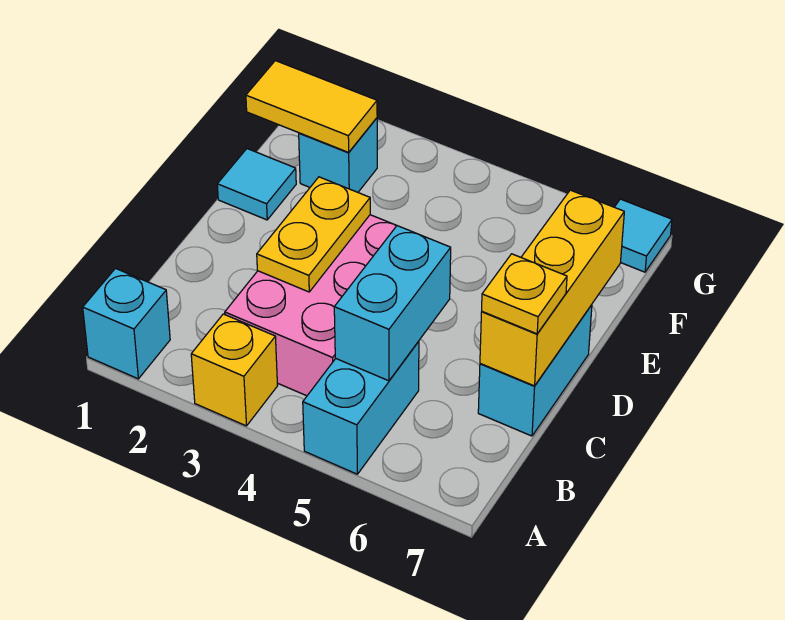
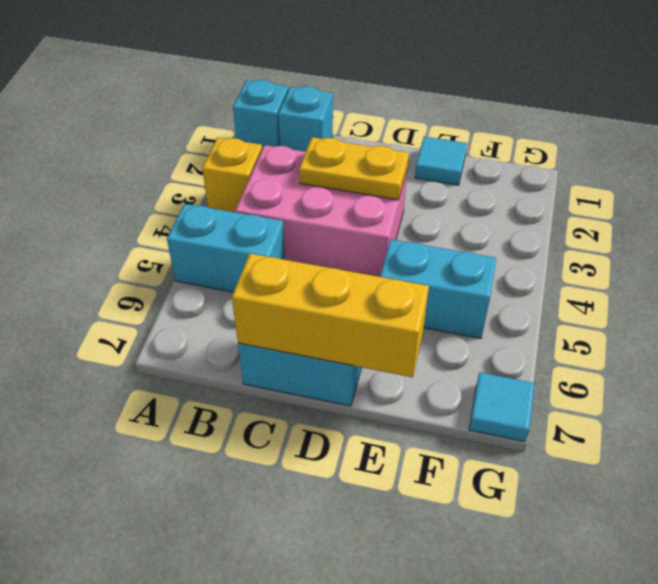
cyan brick B5:C5 level 2 -> cyan brick E5:F5 level 1
yellow plate C7 level 3 -> none
yellow tile F1:F2 level 2 -> none
cyan brick F2 level 1 -> cyan brick B1 level 1

